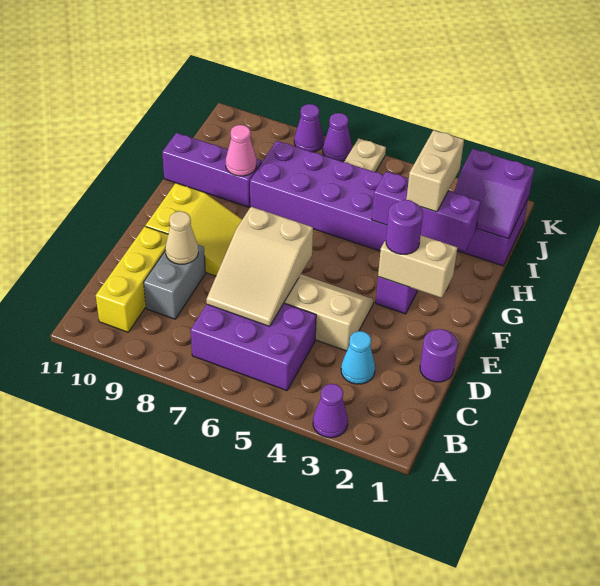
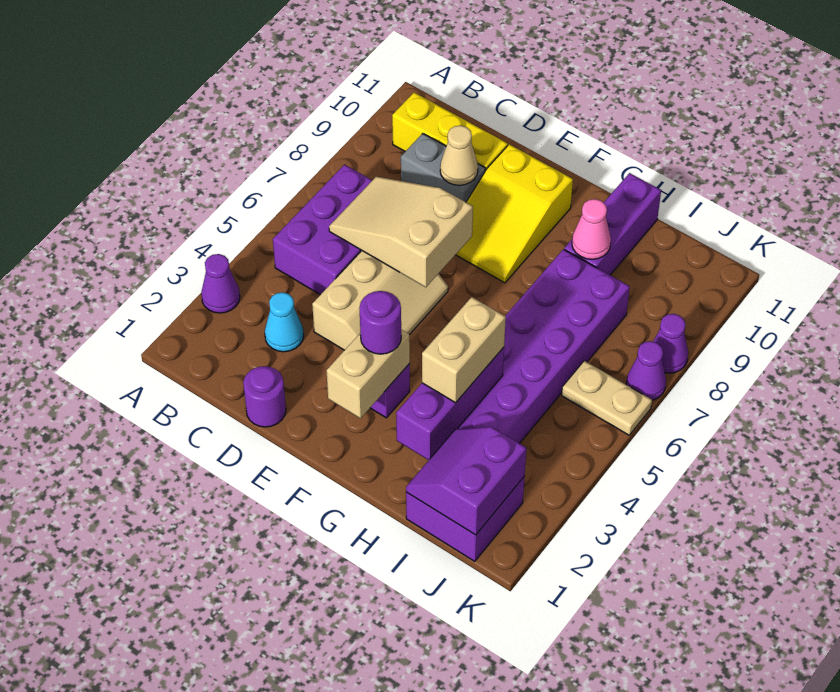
tan brick H3:I3 level 3 -> tan brick H3:H4 level 3

